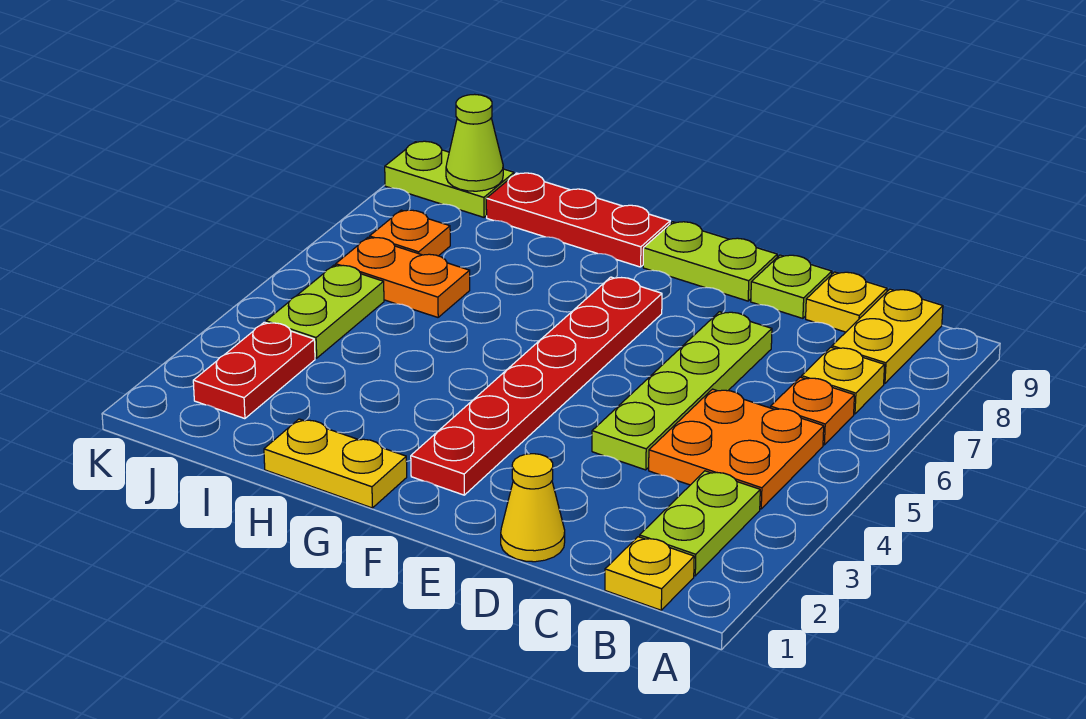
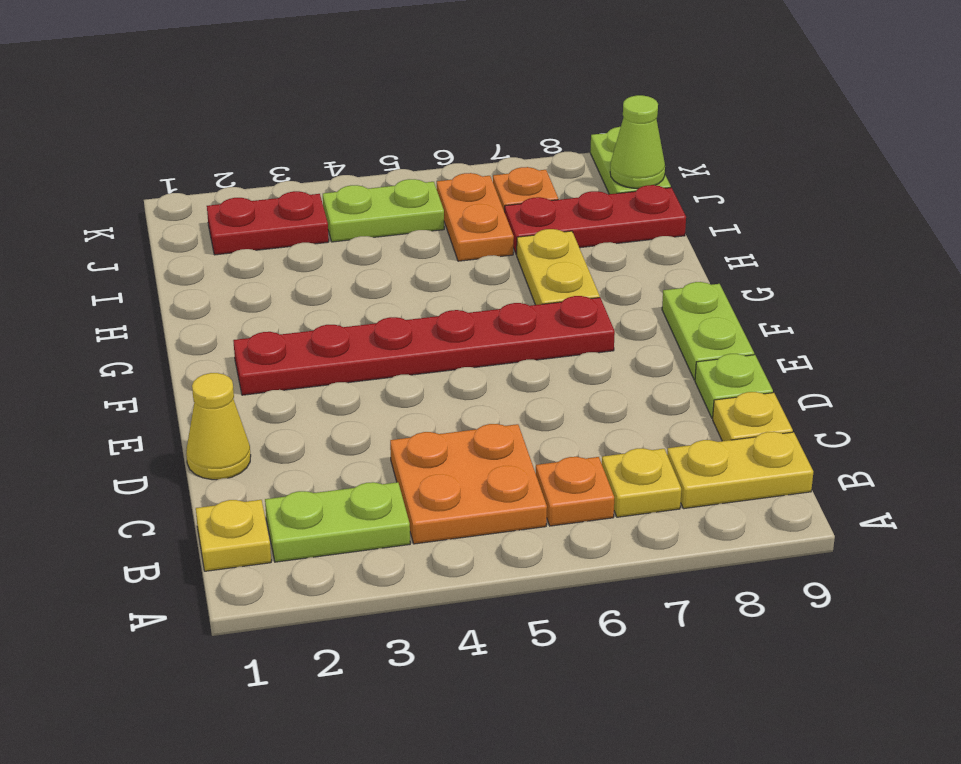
lime plate D4:D7 level 1 -> none
yellow plate G1:H1 level 1 -> yellow plate G7:H7 level 1
red plate G9:I9 level 1 -> red plate I7:I9 level 1

